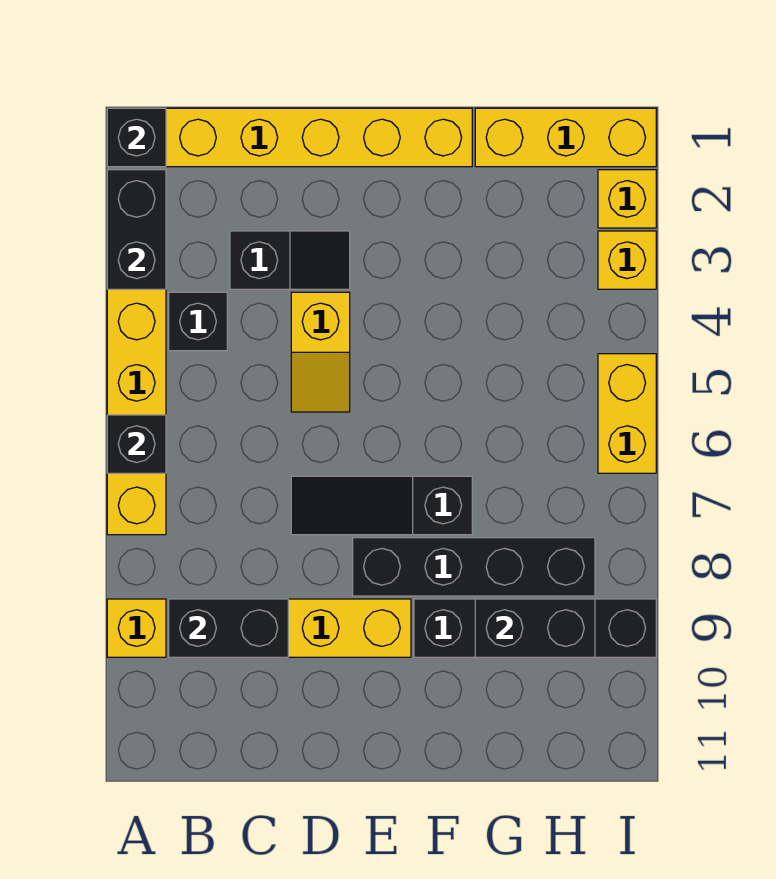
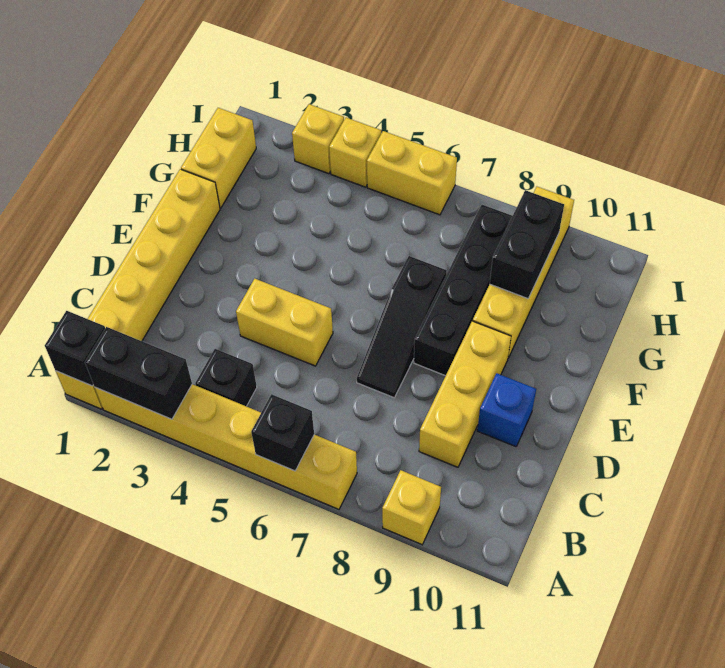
black brick B9:C9 level 2 -> none
black slope C3:D3 level 1 top C -> none
yellow slope D4:D5 level 1 top 4 -> yellow brick D4:D5 level 1
none -> blue brick D10 level 1
black brick F9:I9 level 1 -> yellow brick F9:I9 level 1
yellow brick G1:I1 level 1 -> yellow brick G1:H1 level 1
yellow brick I2 level 1 -> yellow brick I4 level 1

